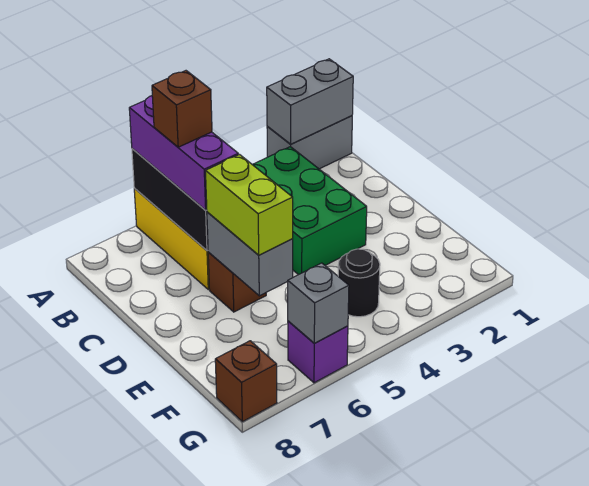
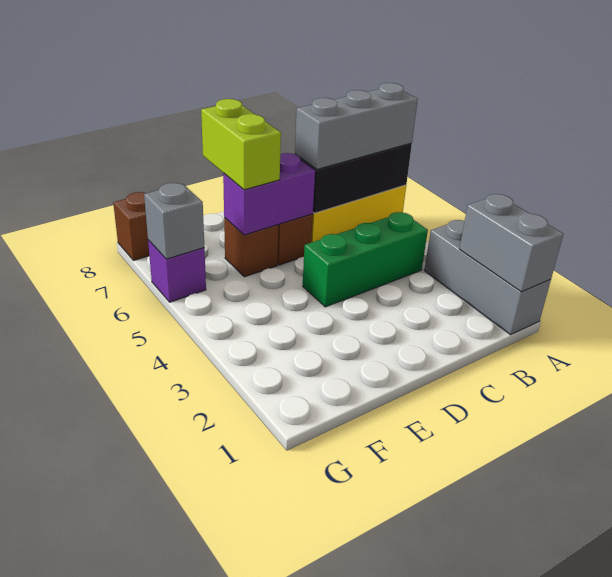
grey brick A1:A2 level 1 -> grey brick A1:A3 level 1
purple brick A6:C6 level 3 -> grey brick A6:C6 level 3
green brick B3:D4 level 1 -> green brick B4:D4 level 1
brown brick B6 level 4 -> brown brick E6 level 1
grey brick D6:E6 level 2 -> purple brick D6:E6 level 2
lime brick D6:E6 level 3 -> lime brick E6:E7 level 3
black round brick F4 level 1 -> none

